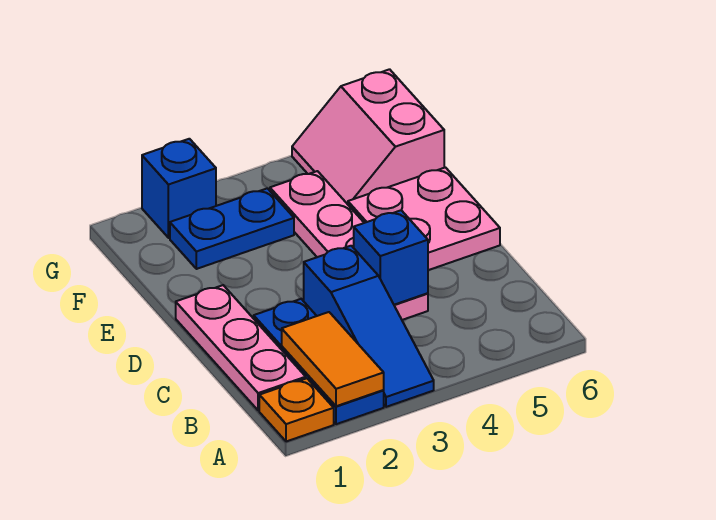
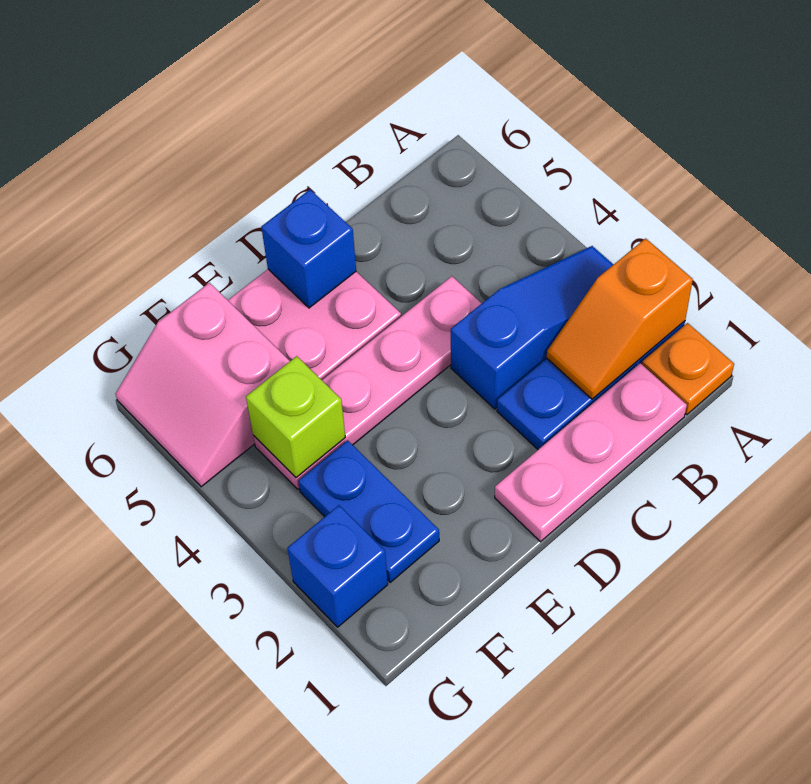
orange tile A2:B2 level 2 -> orange slope A2:B2 level 2 top A
blue brick C4 level 2 -> blue brick D6 level 2
none -> lime brick F4 level 2
pink slope F5:G6 level 1 top 6 -> pink slope F5:G6 level 1 top F

